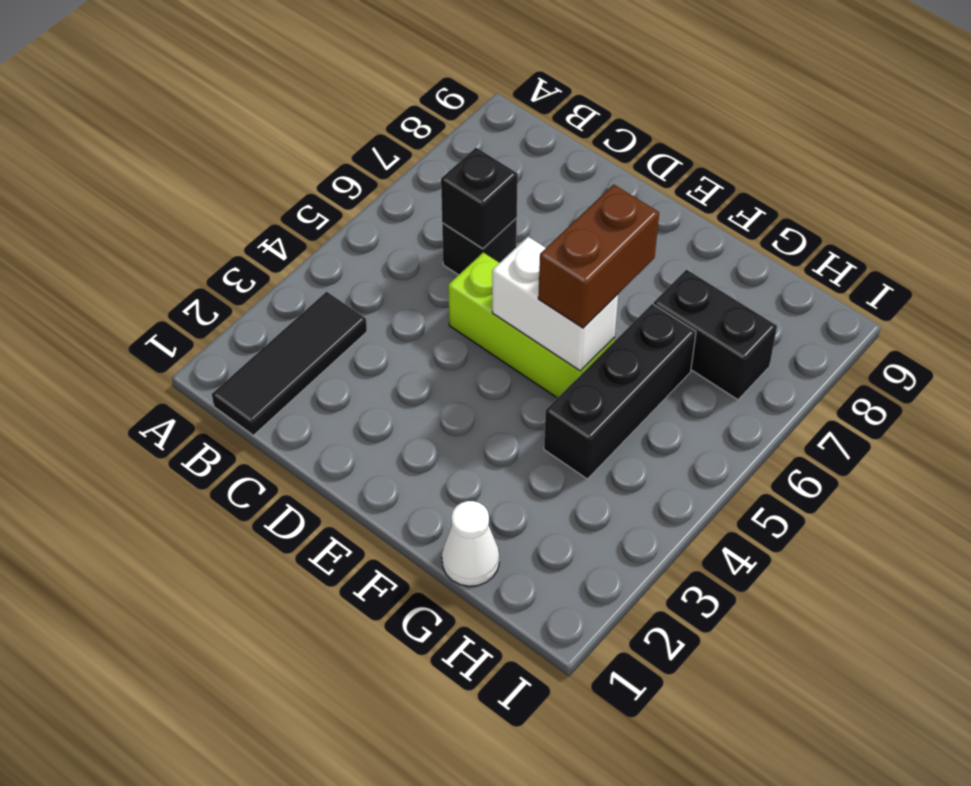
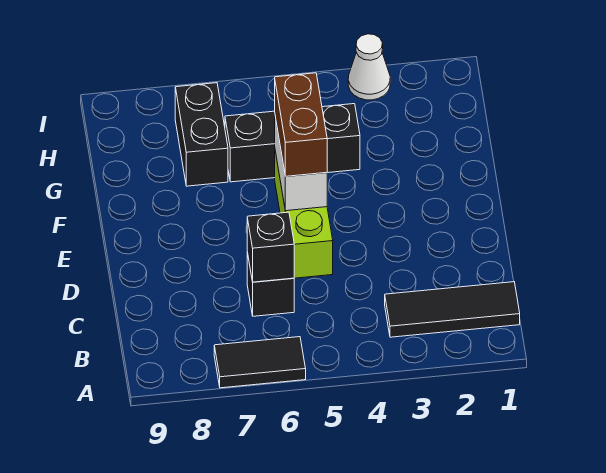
none -> black tile A6:A7 level 1
brown brick F5:F6 level 3 -> brown brick E5:F5 level 3
white cone G1 level 1 -> white cone I3 level 1

